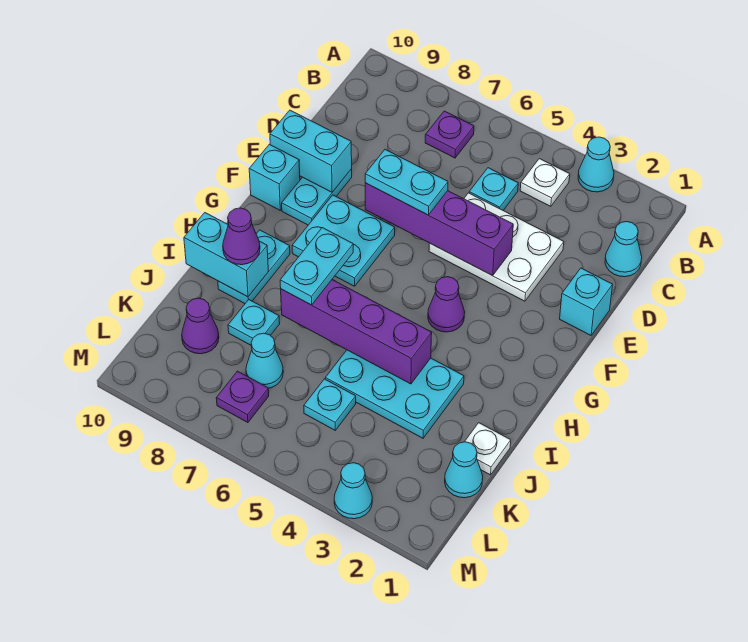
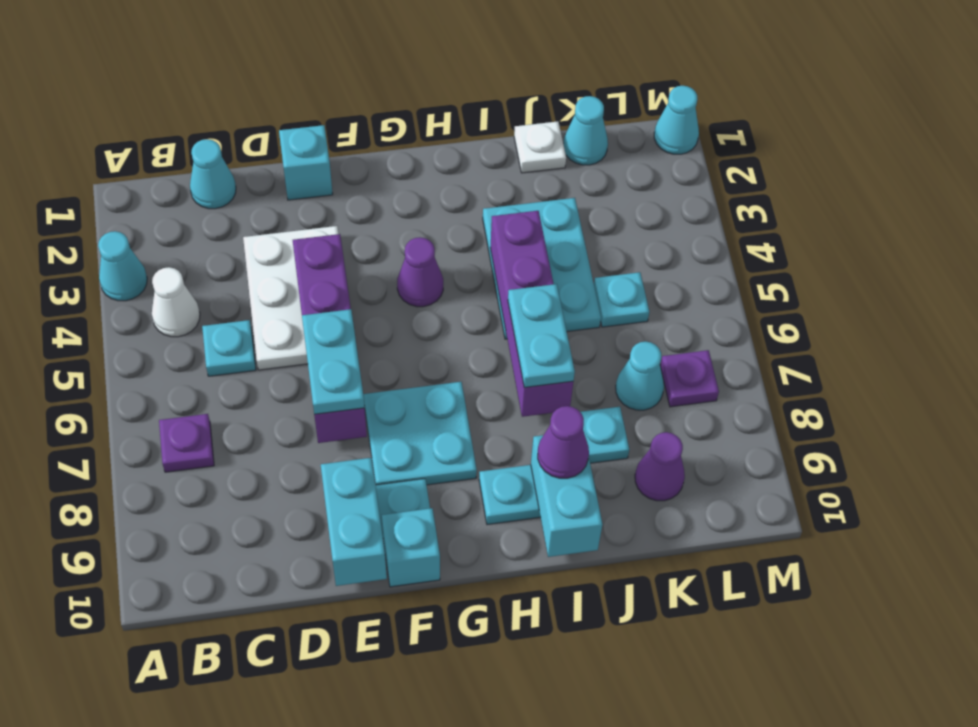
white plate B4 level 1 -> white cone B4 level 1
cyan plate H7:I7 level 3 -> cyan plate I6:I7 level 3
cyan cone M3 level 1 -> cyan cone M1 level 1

